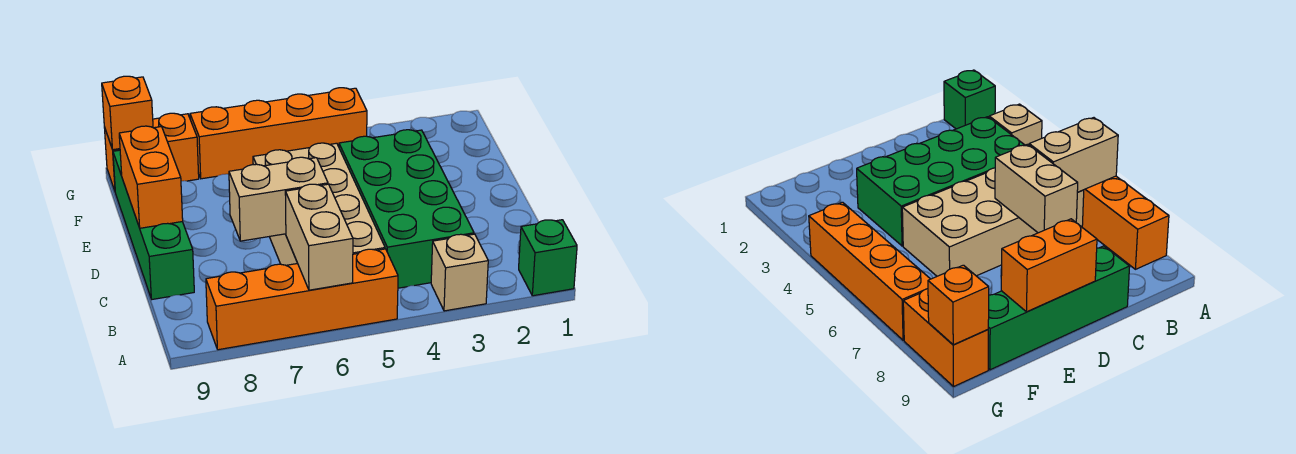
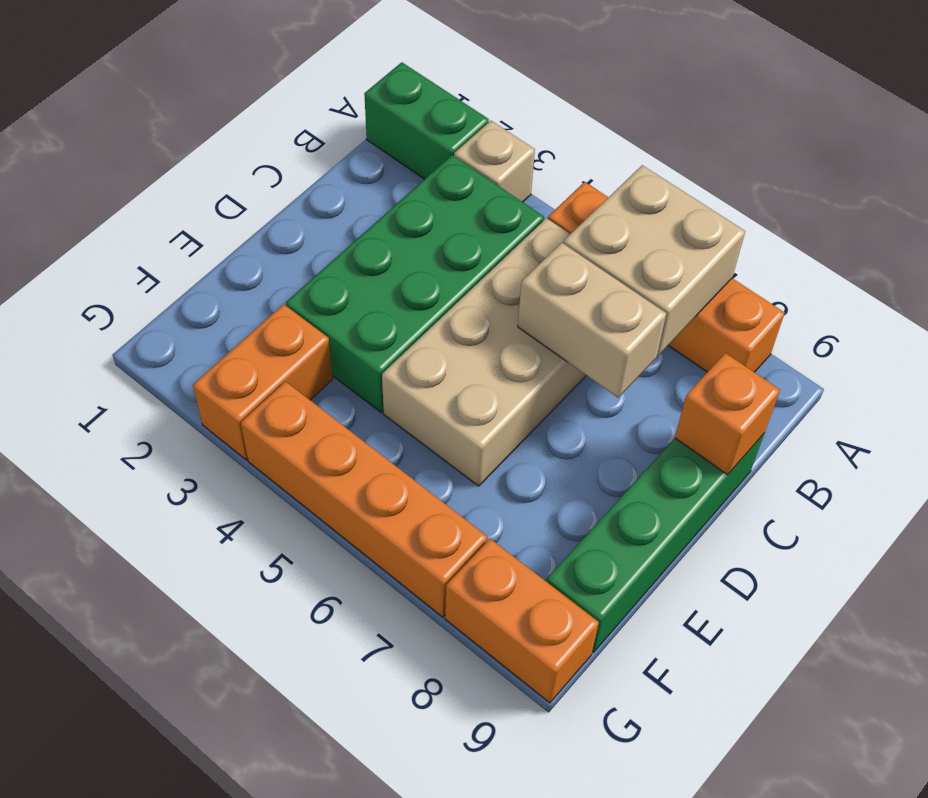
green brick A1 level 1 -> green brick A1:A2 level 1
tan brick A6:B6 level 2 -> tan brick A6:B7 level 2
orange brick D9:E9 level 2 -> orange brick F3:G3 level 1
orange brick G9 level 2 -> orange brick C9 level 2

